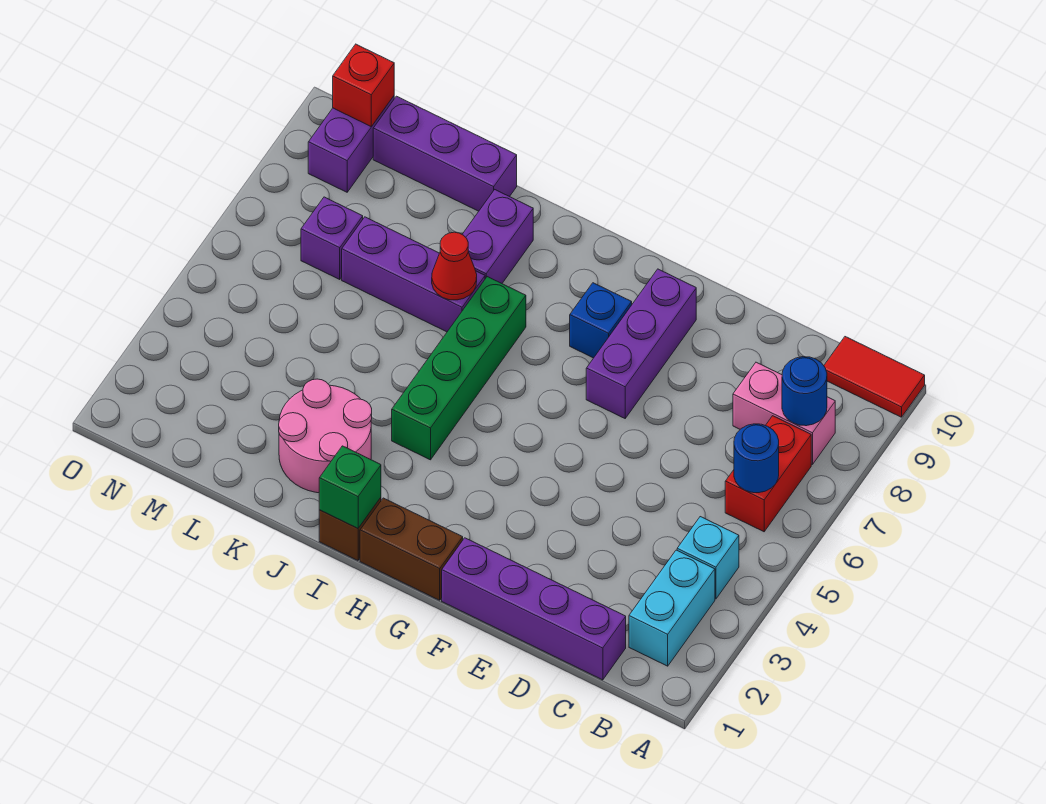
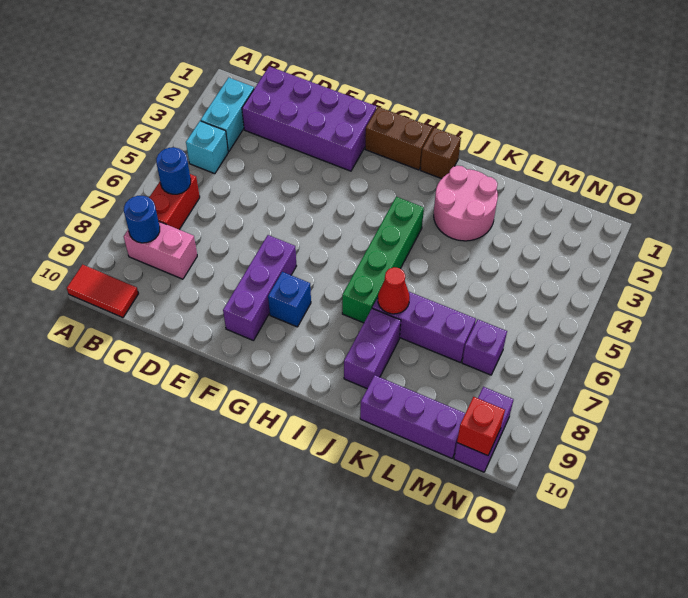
purple brick C1:F1 level 1 -> purple brick C1:F2 level 1
green brick I1 level 2 -> none

